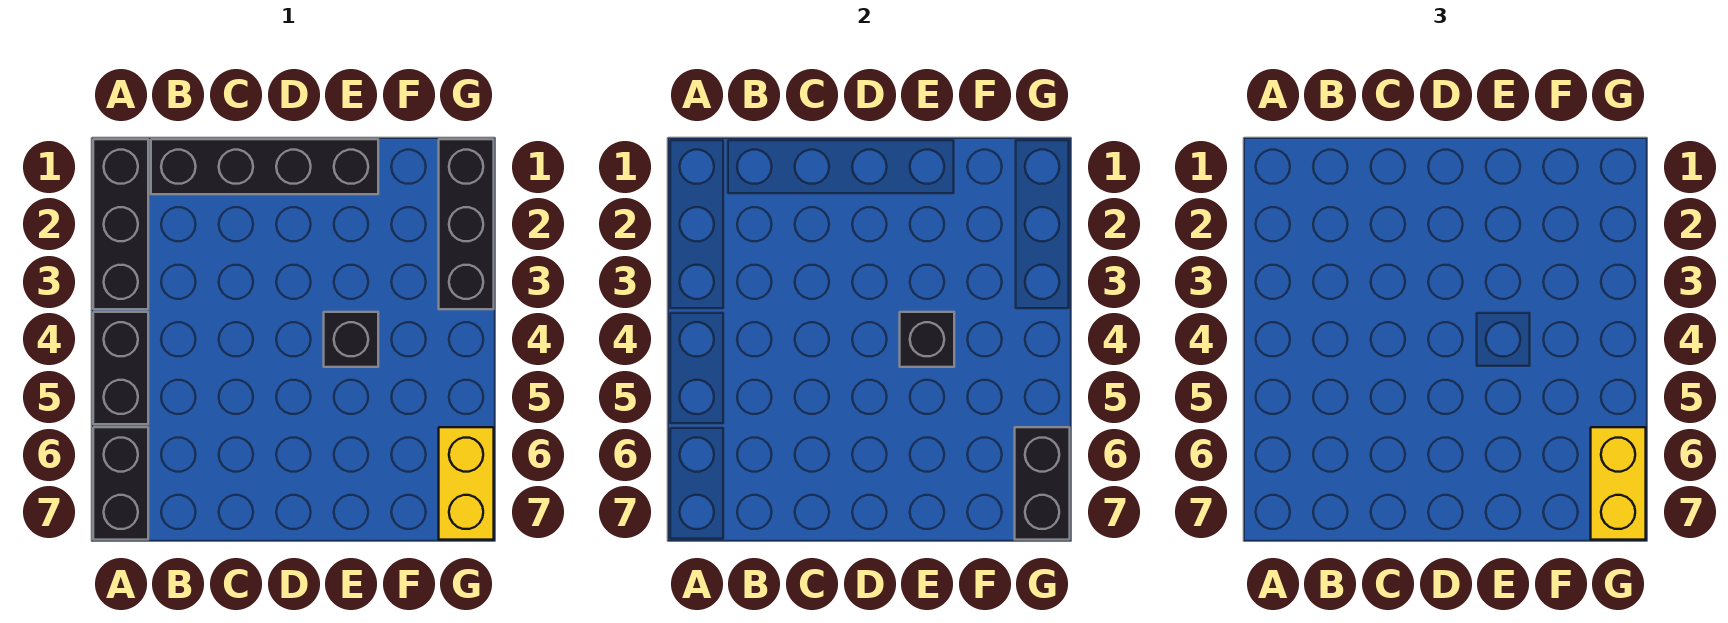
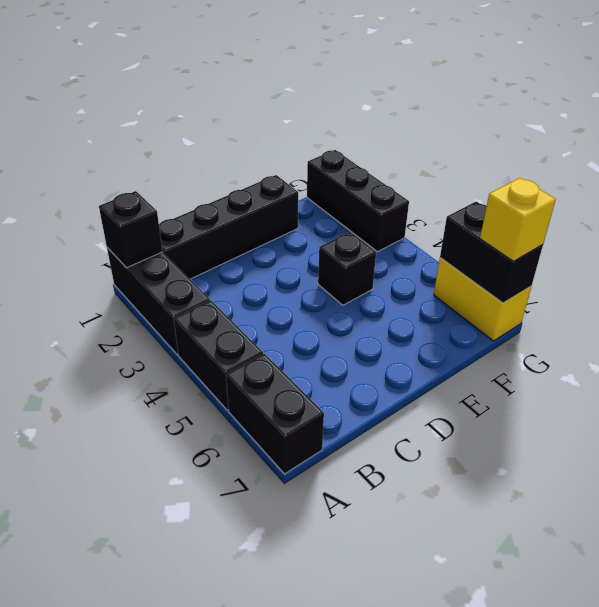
black brick E4 level 2 -> black brick A1 level 2
yellow brick G6:G7 level 3 -> yellow brick G7 level 3

